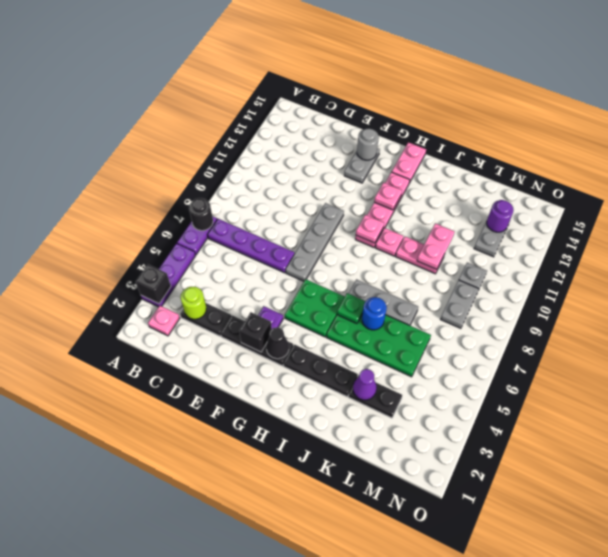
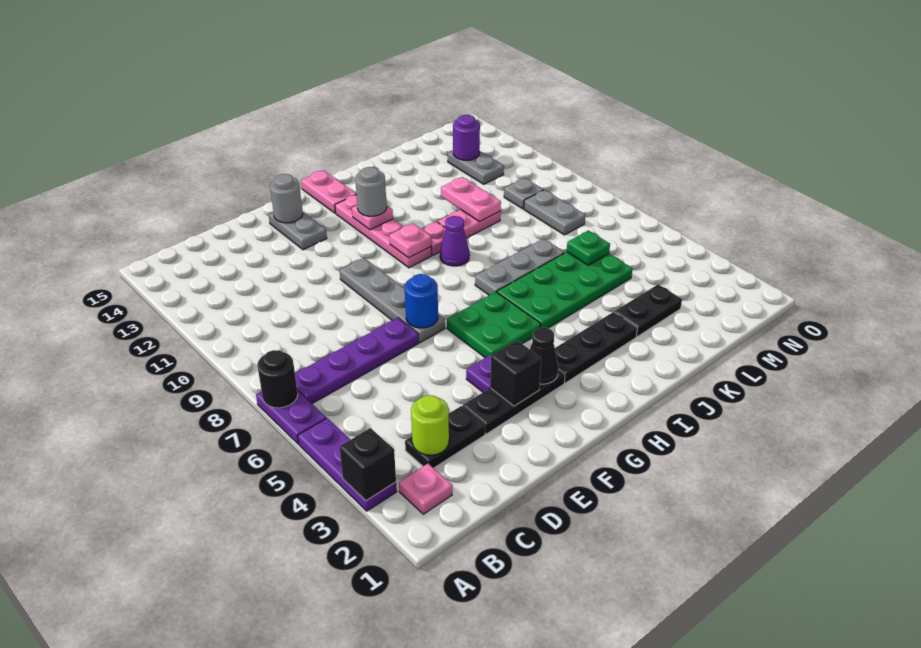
none -> grey round brick H12 level 3
green plate I6 level 2 -> green plate L6 level 2
blue round brick J6 level 2 -> blue round brick F7 level 2
purple cone K3 level 2 -> purple cone I9 level 1

